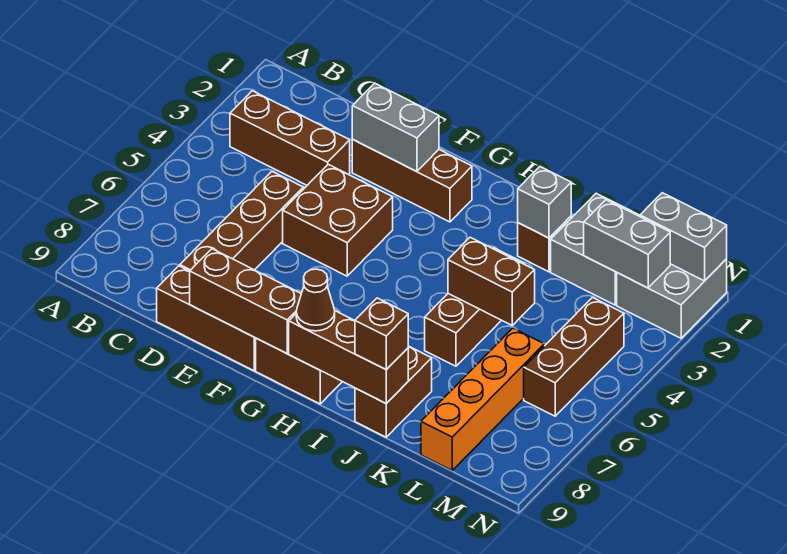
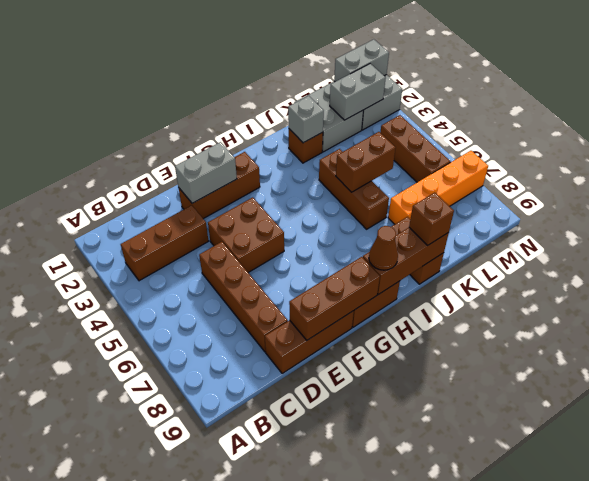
orange brick L6:L9 level 1 -> orange brick K7:N7 level 1

